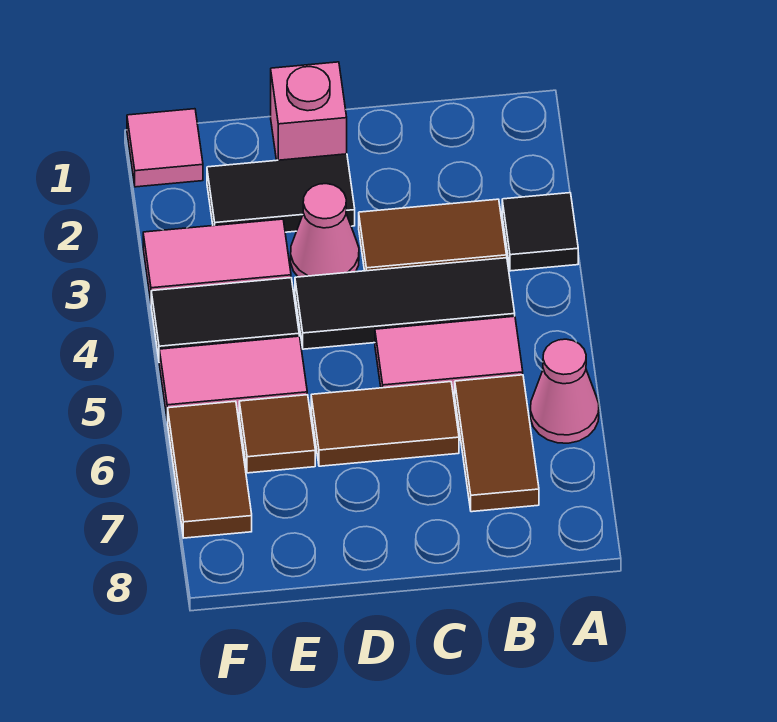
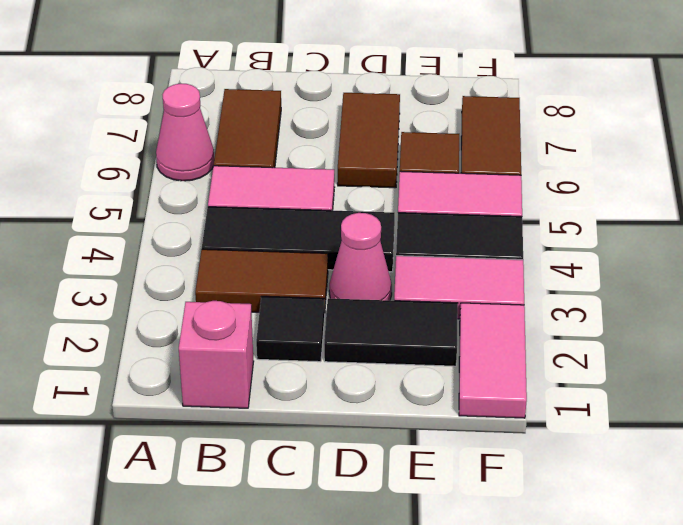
black tile A3 level 1 -> black tile C2 level 1
brown tile C6:D6 level 1 -> brown tile D6:D7 level 1
pink brick D1 level 1 -> pink brick B1 level 1
pink tile F1 level 1 -> pink tile F1:F2 level 1

